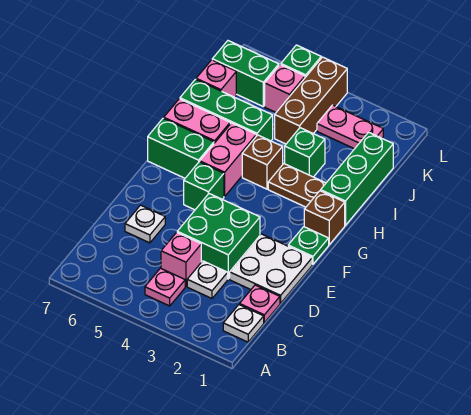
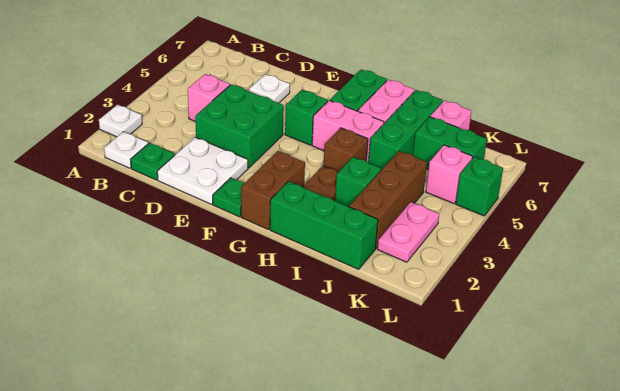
pink plate B4 level 1 -> none
pink plate C1 level 1 -> green plate C1 level 1
white plate C3 level 1 -> white plate A2 level 1
brown brick G1 level 1 -> brown brick G1:G2 level 1
brown brick J4:L4 level 1 -> brown brick J2:J4 level 1
green brick K6:K7 level 1 -> green brick J6:K6 level 1

